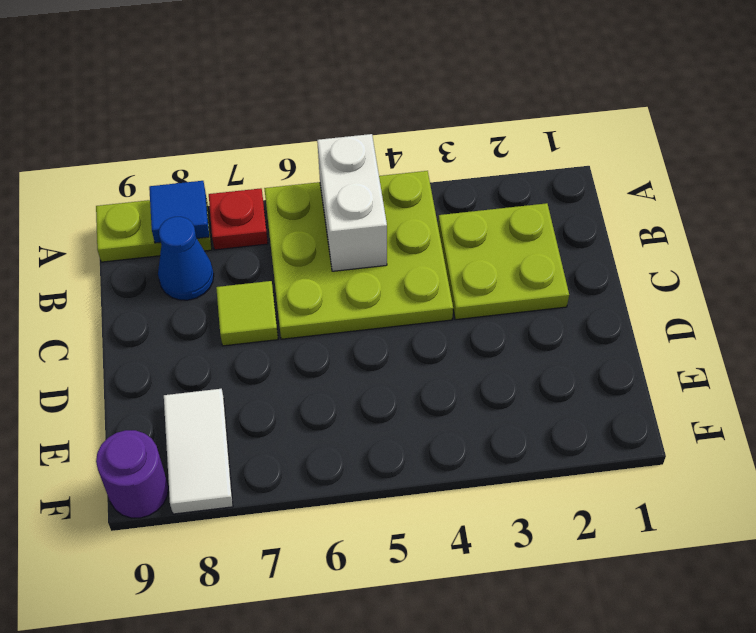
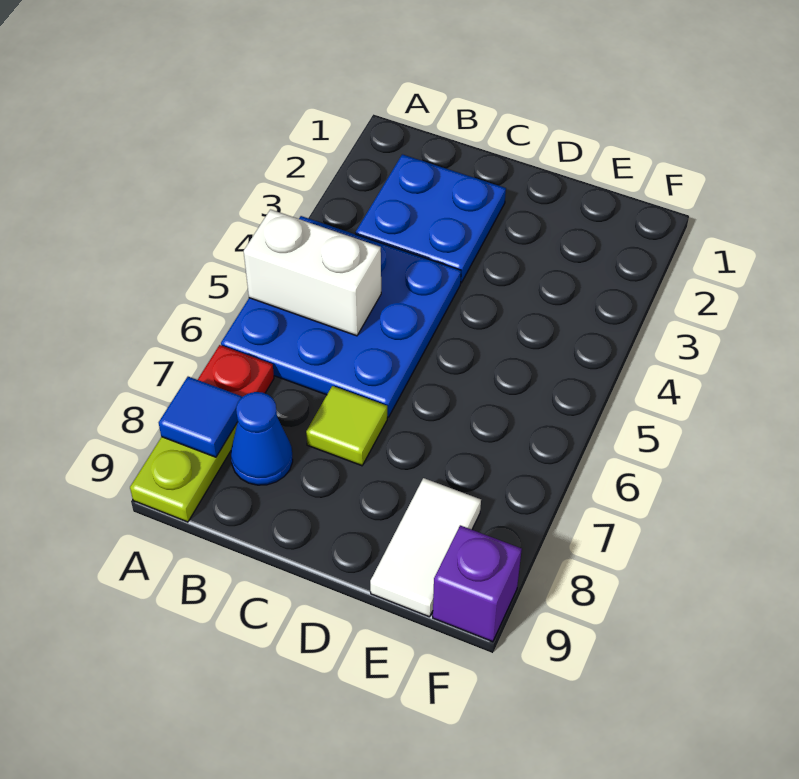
lime plate A4:C6 level 1 -> blue plate A4:C6 level 1
lime plate B2:C3 level 1 -> blue plate B2:C3 level 1
white tile E8:F8 level 1 -> white tile E8:E9 level 1
purple round brick F9 level 1 -> purple brick F9 level 1

